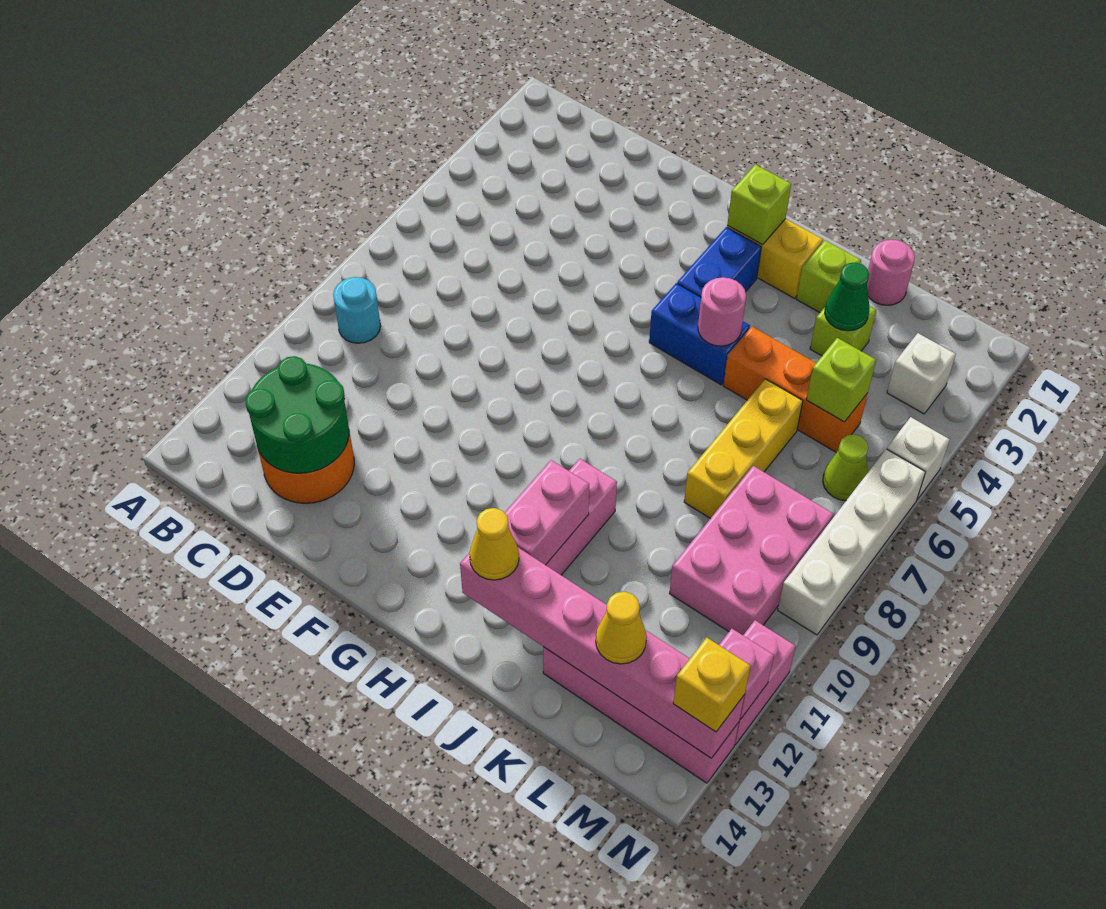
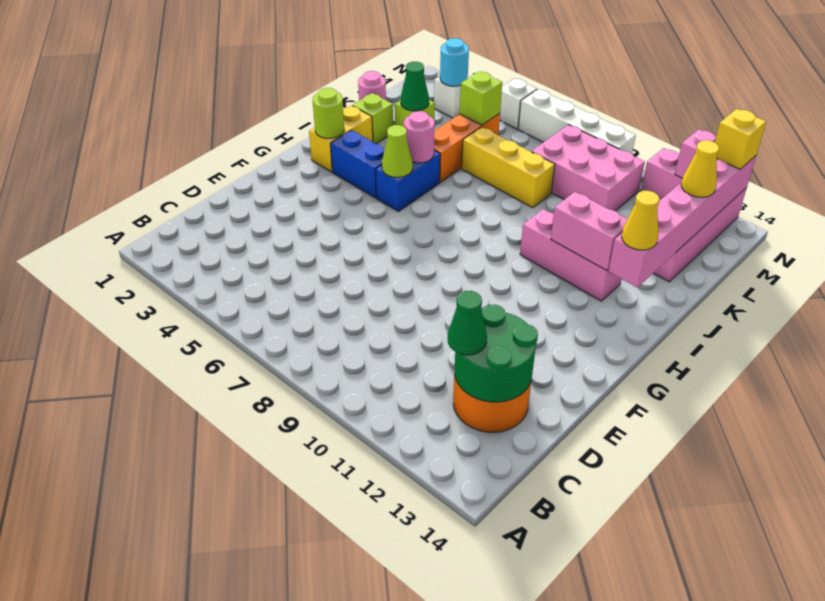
cyan round brick B9 level 1 -> cyan round brick M3 level 2
none -> green cone C12 level 3
lime brick H2 level 2 -> lime round brick H2 level 2
lime cone M6 level 1 -> lime cone H5 level 2

